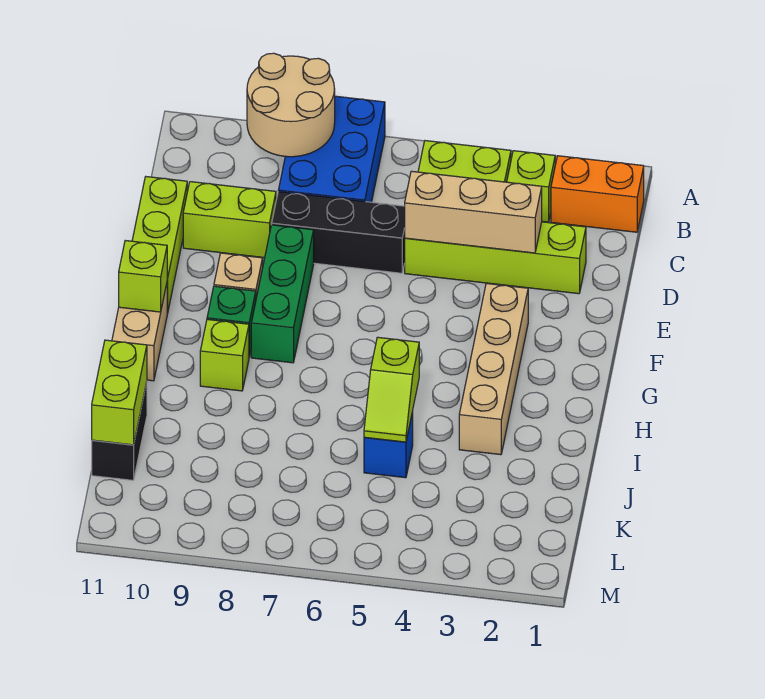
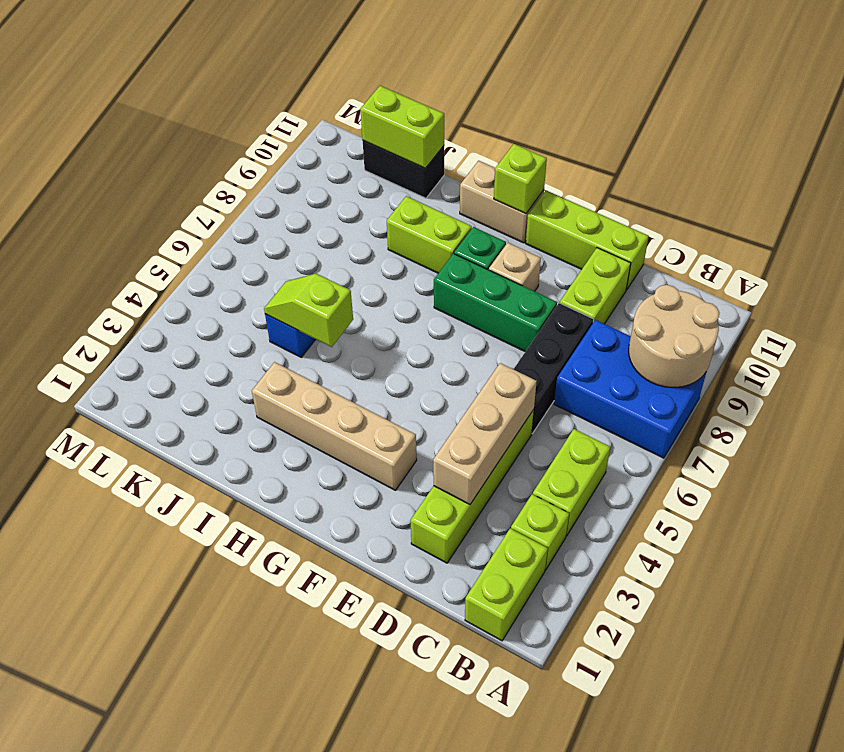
orange brick B1:B2 level 1 -> lime brick B1:B2 level 1
lime brick H9 level 1 -> lime brick H9:I9 level 1

